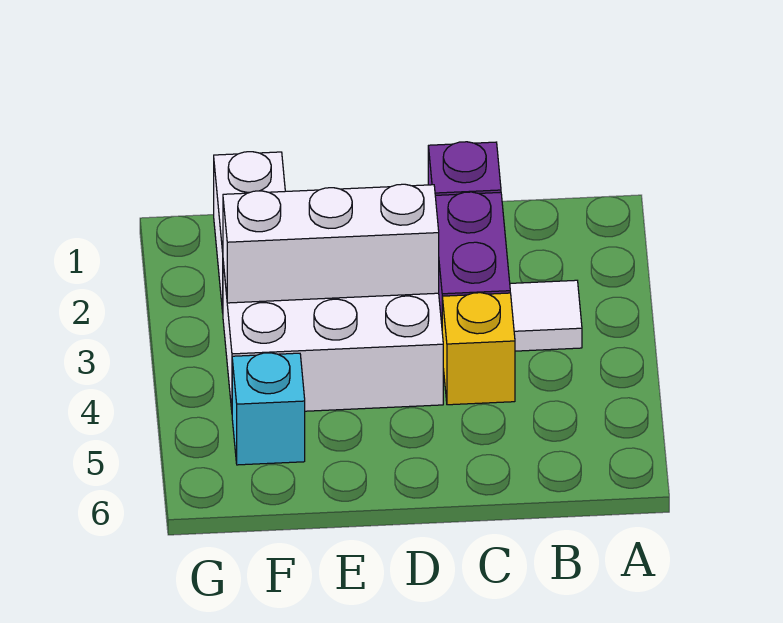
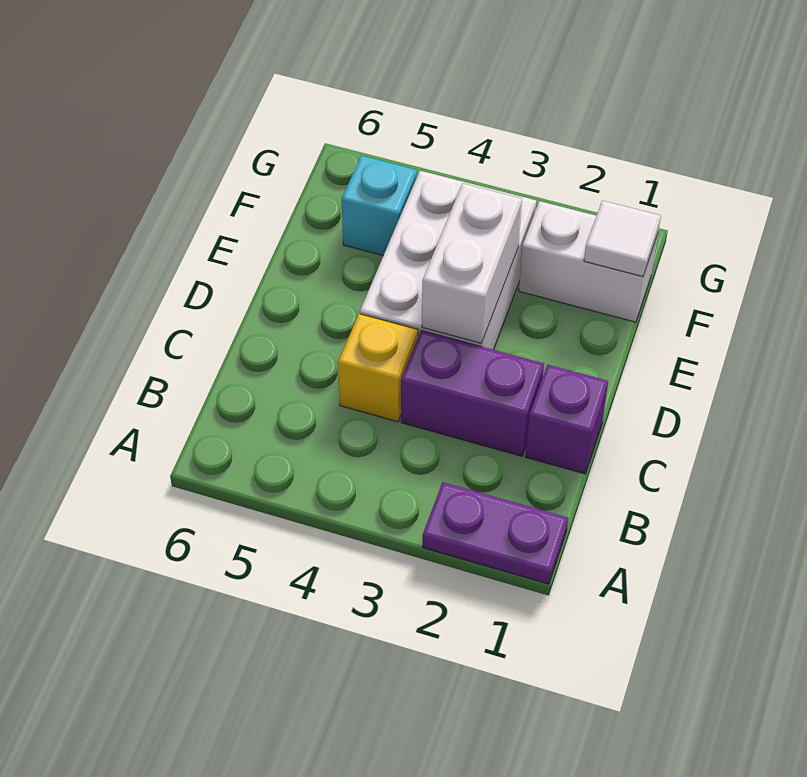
none -> purple plate A1:A2 level 1
white tile B3 level 1 -> white tile F1 level 2
white brick D3:F3 level 2 -> white brick D3:E3 level 2

